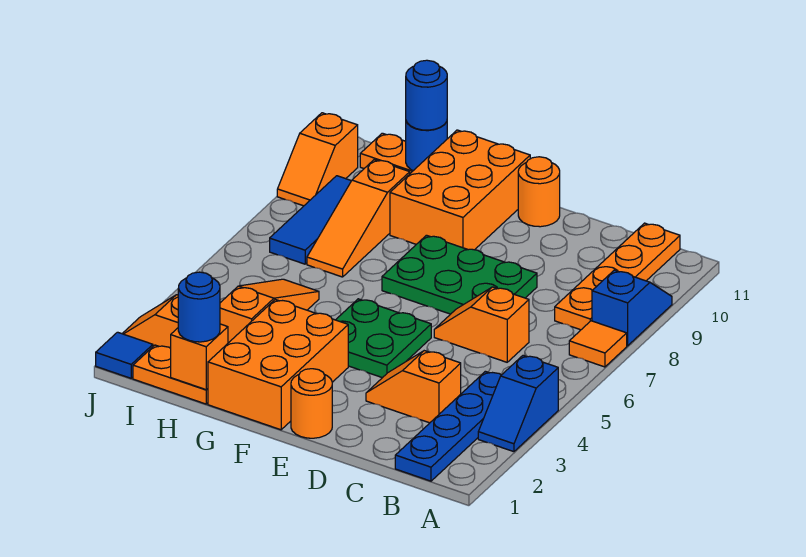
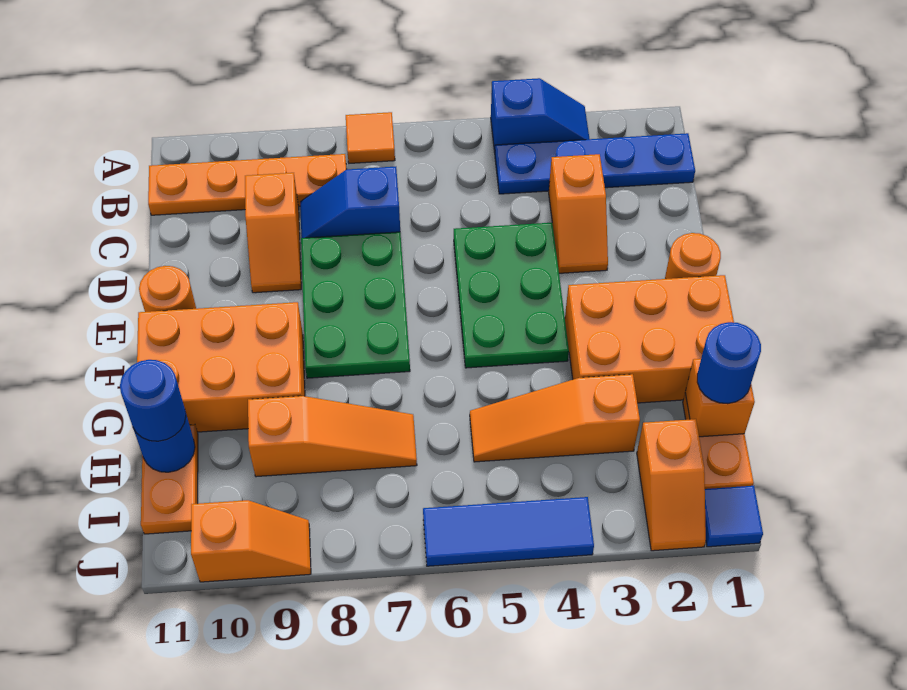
blue slope A8:A9 level 1 top 8 -> blue slope C7:C8 level 1 top 7
orange slope C6:D6 level 1 top C -> orange slope C9:D9 level 1 top C
green plate E4:F5 level 1 -> green plate D4:F5 level 1
blue tile I7:I9 level 1 -> blue tile J4:J6 level 1

